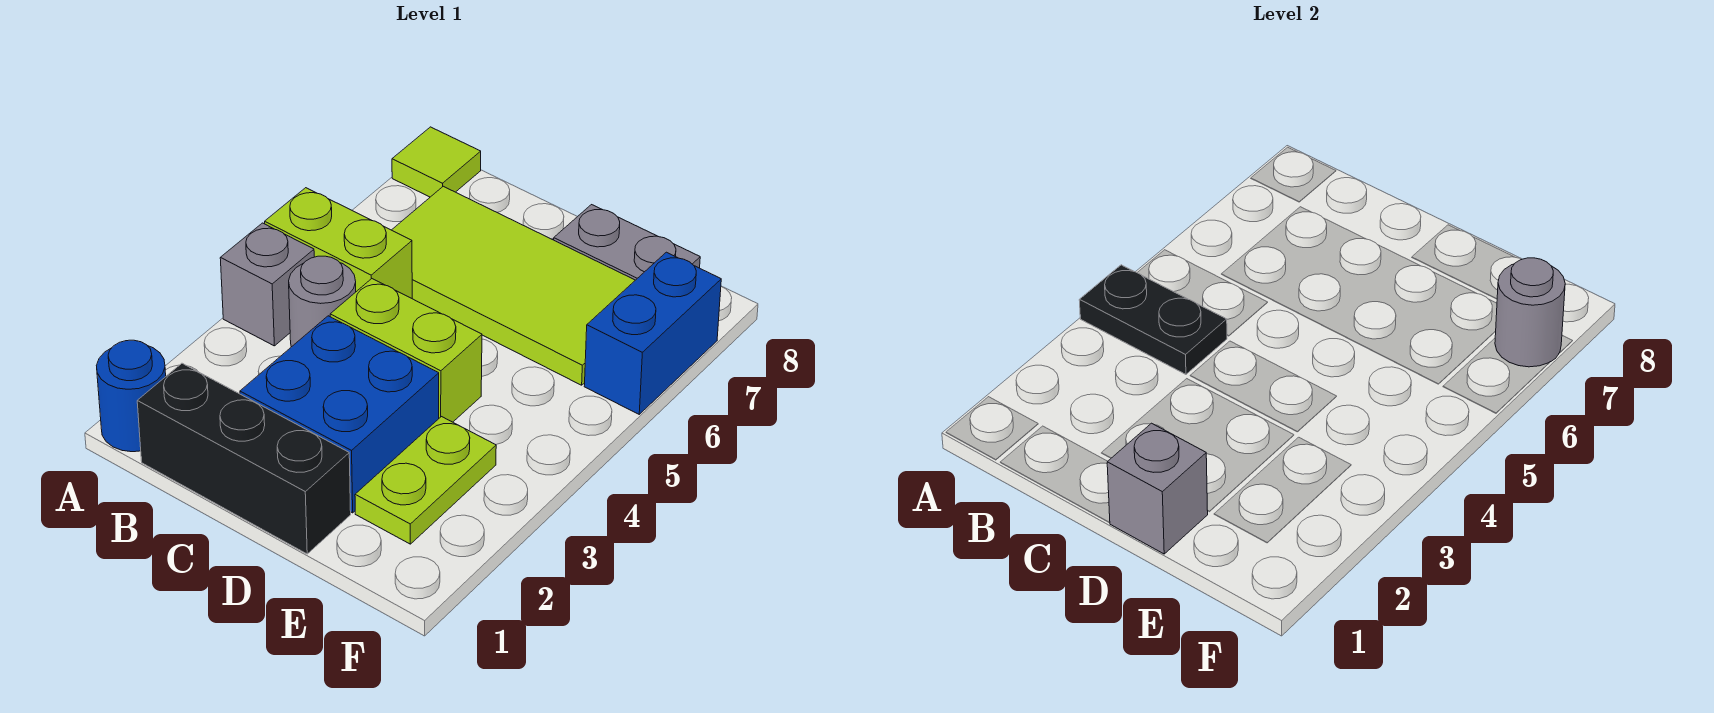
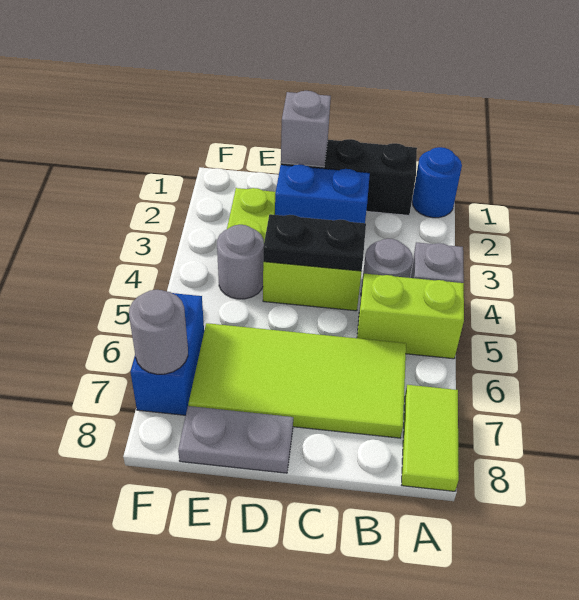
black plate A4:B4 level 2 -> black plate C4:D4 level 2
lime tile A8 level 1 -> lime tile A7:A8 level 1
blue brick C2:D3 level 1 -> blue brick C2:D2 level 1
none -> grey round brick E4 level 1

